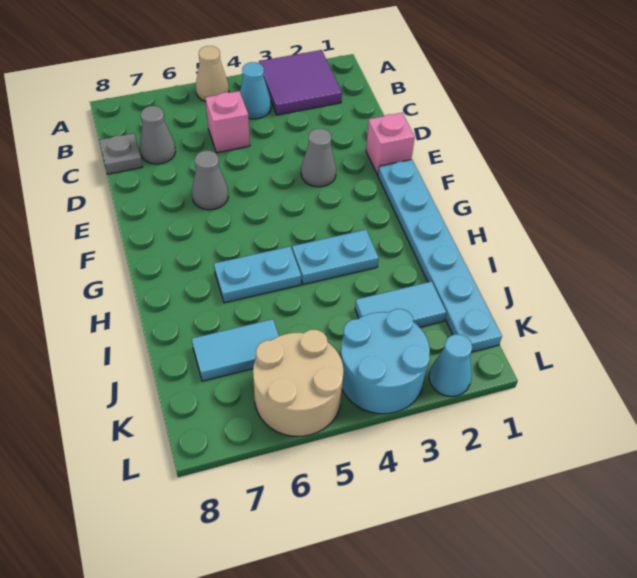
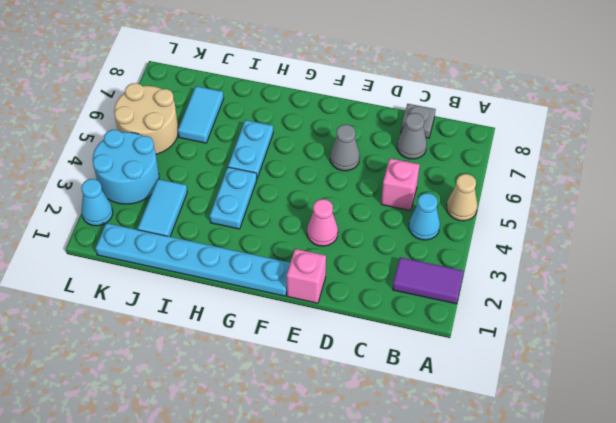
purple tile A2:B3 level 1 -> purple tile A2:B2 level 1
grey cone E3 level 1 -> pink cone E3 level 1

